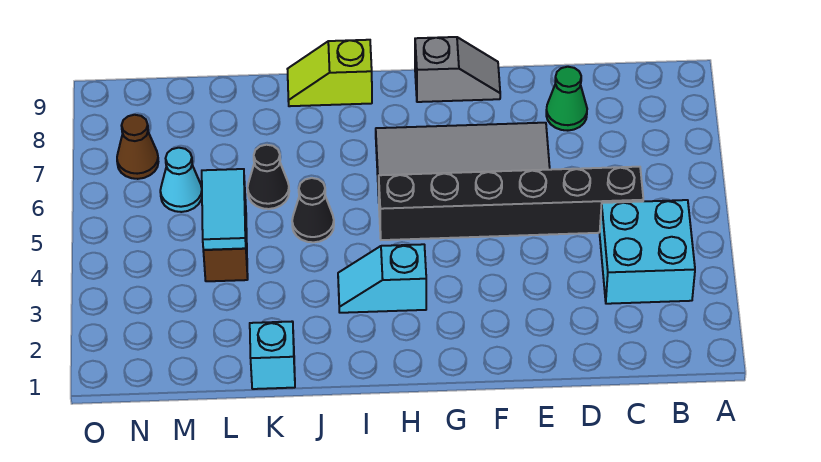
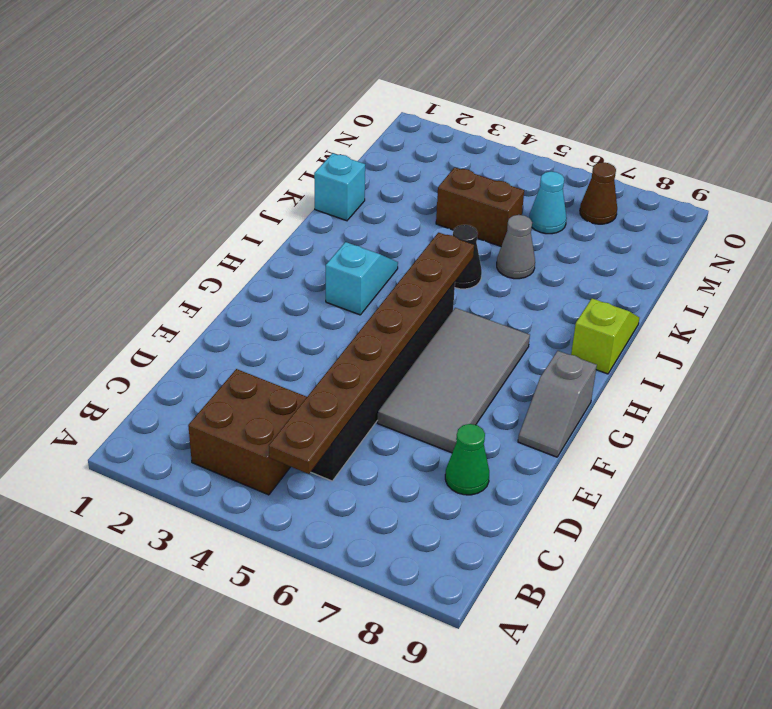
cyan brick B3:C4 level 1 -> brown brick B3:C4 level 1
none -> brown plate B5:I5 level 2
black cone K6 level 1 -> grey cone K6 level 1
cyan tile L4:L5 level 2 -> none

